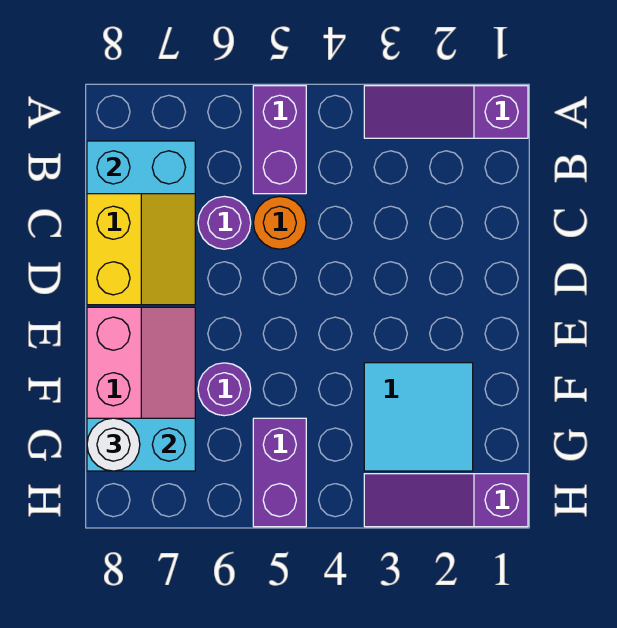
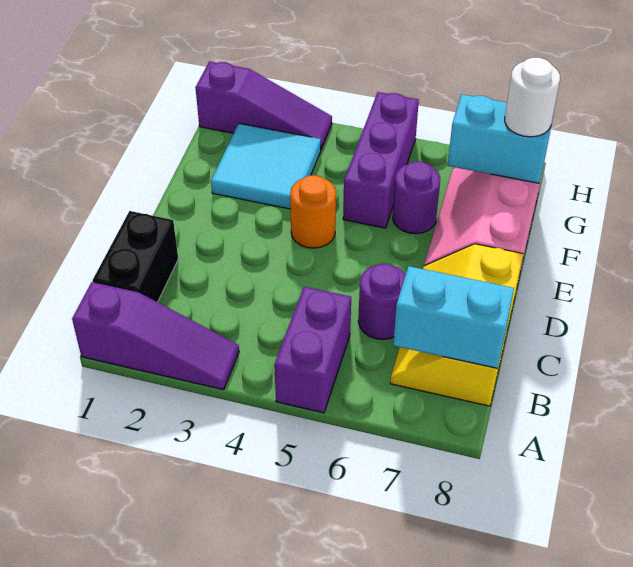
none -> black brick B1:C1 level 1
orange round brick C5 level 1 -> orange round brick E4 level 1
purple brick G5:H5 level 1 -> purple brick F5:H5 level 1

